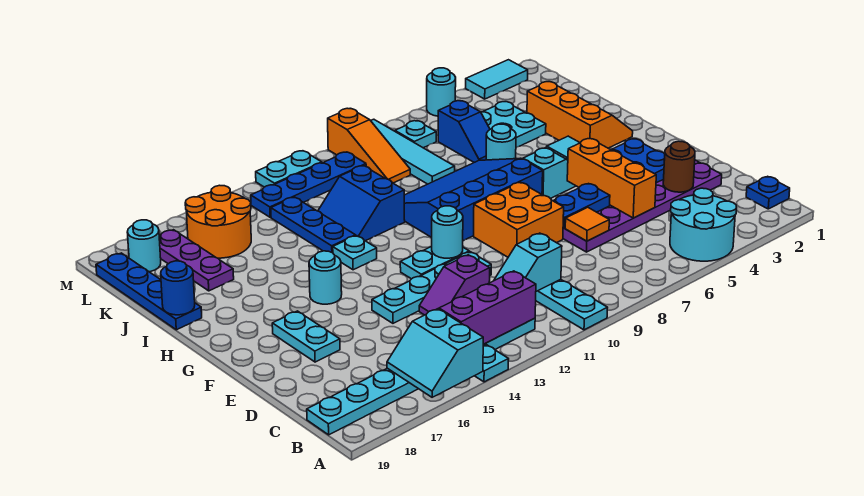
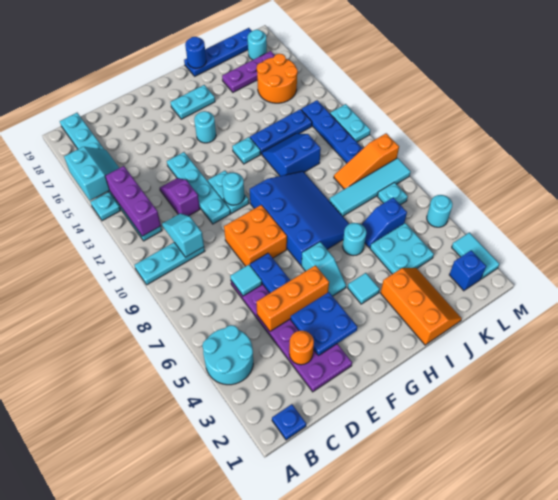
cyan slope A15:B16 level 2 top 15 -> cyan slope A15:B16 level 2 top A
brown round brick D3 level 2 -> orange round brick D3 level 2
orange tile D7 level 2 -> cyan tile D7 level 2
cyan plate E17:F17 level 1 -> cyan plate G17:H17 level 1
orange slope H2:J3 level 1 top 3 -> orange slope I1:J3 level 1 top I
none -> blue brick L2 level 1

